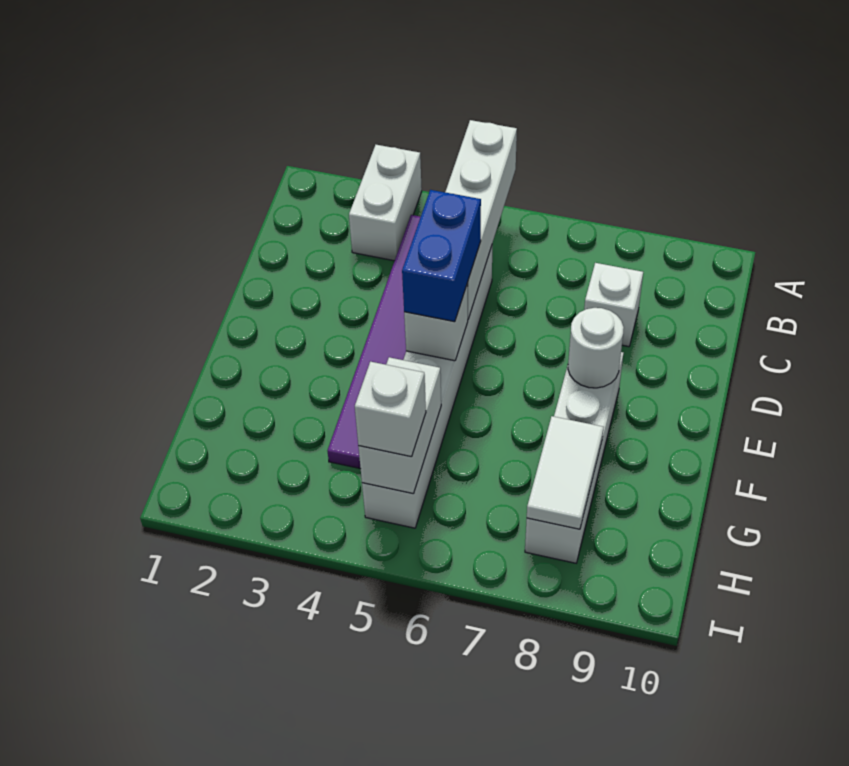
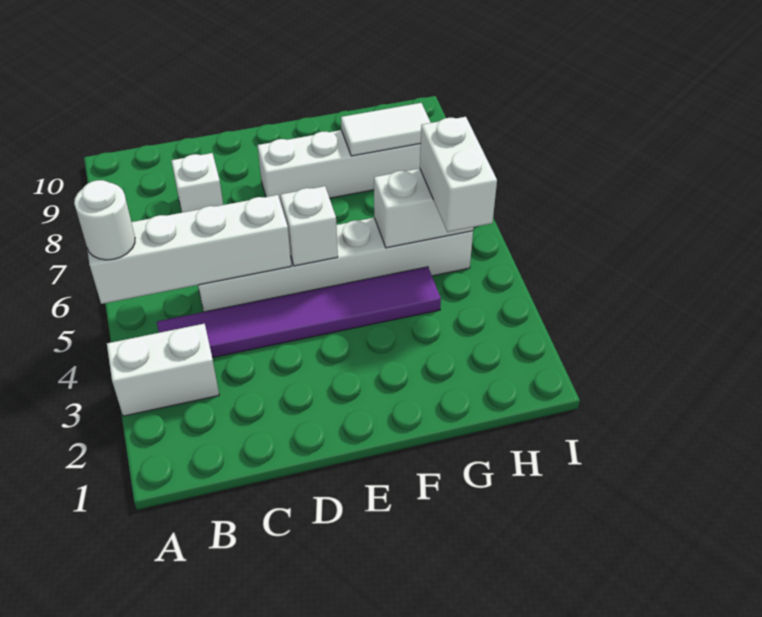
blue brick D5:E5 level 3 -> none
white round brick E8 level 2 -> white round brick A5 level 3
white brick H5 level 3 -> white brick H4:H5 level 3

